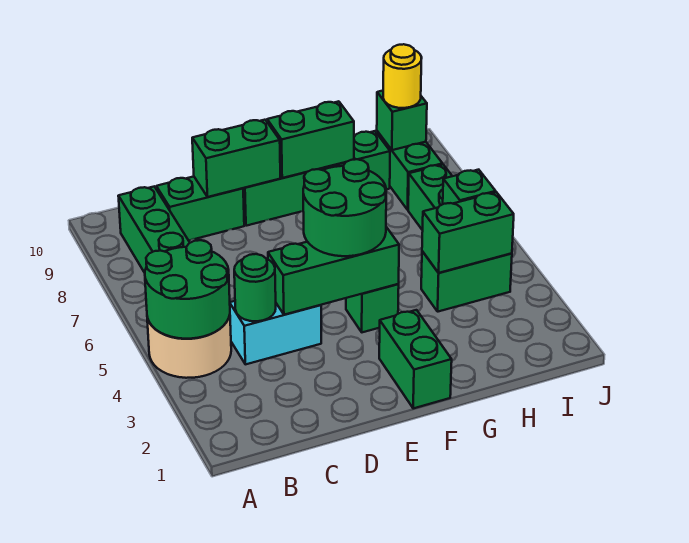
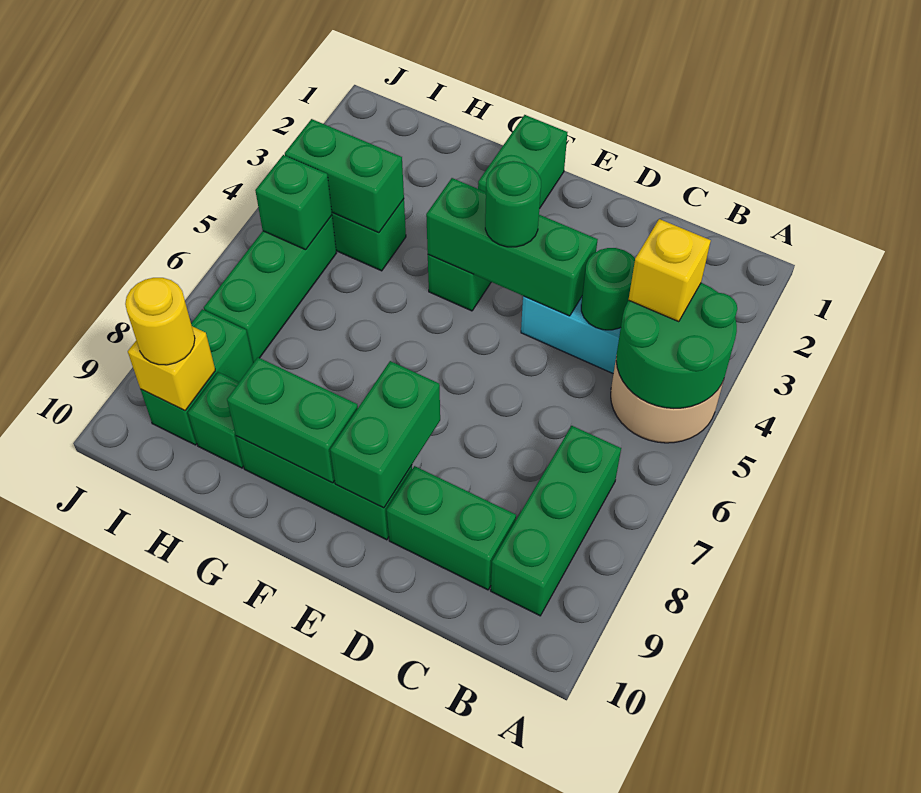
none -> yellow brick B4 level 3
green brick D9:E9 level 2 -> green brick E8:E9 level 2
green round brick E4:F5 level 3 -> green round brick E4 level 3
green brick I9 level 2 -> yellow brick I9 level 2

